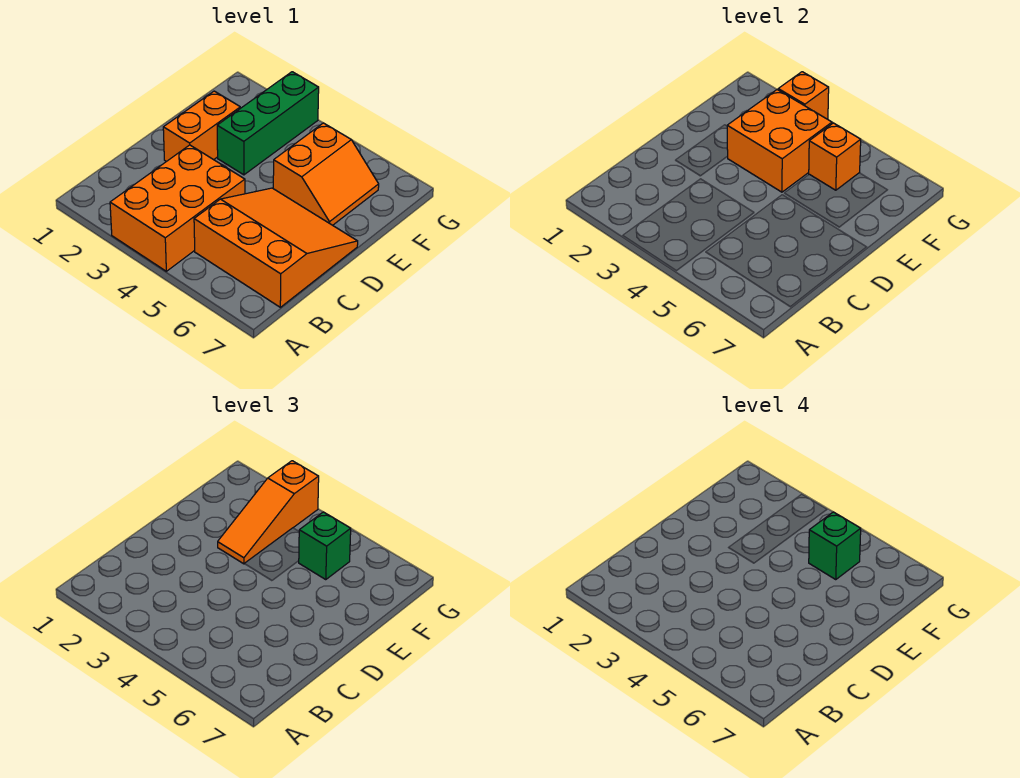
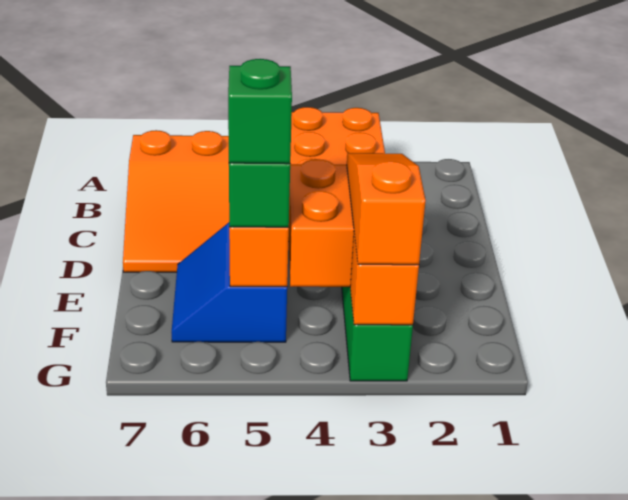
orange brick D2:E2 level 1 -> none
orange slope E5:F6 level 1 top 5 -> blue slope E5:F6 level 1 top 5

